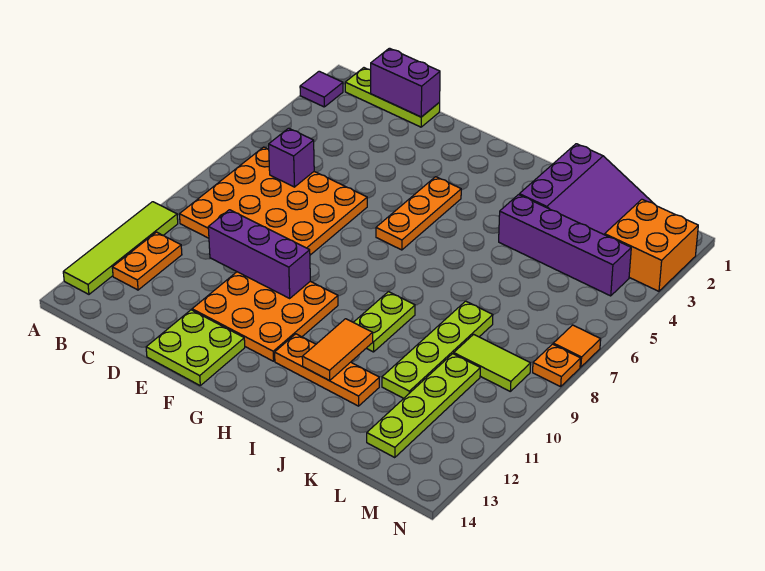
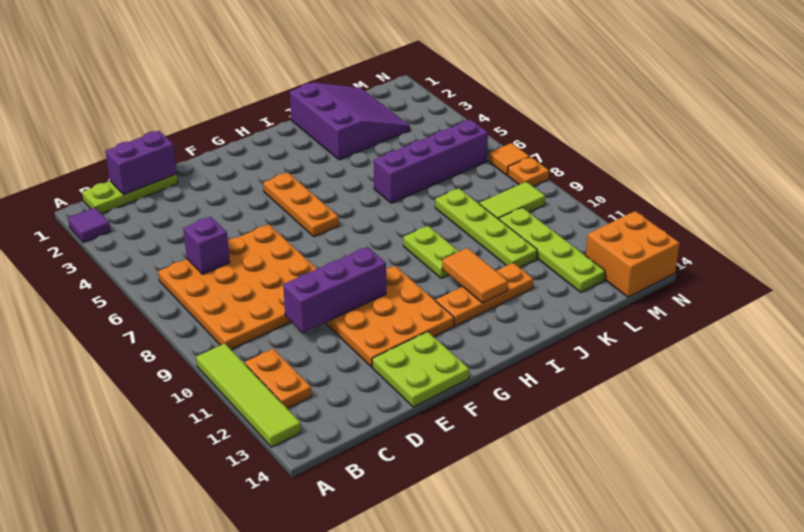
purple brick J4:M4 level 1 -> purple brick J6:M6 level 1
orange brick M2:N3 level 1 -> orange brick M13:N14 level 1

